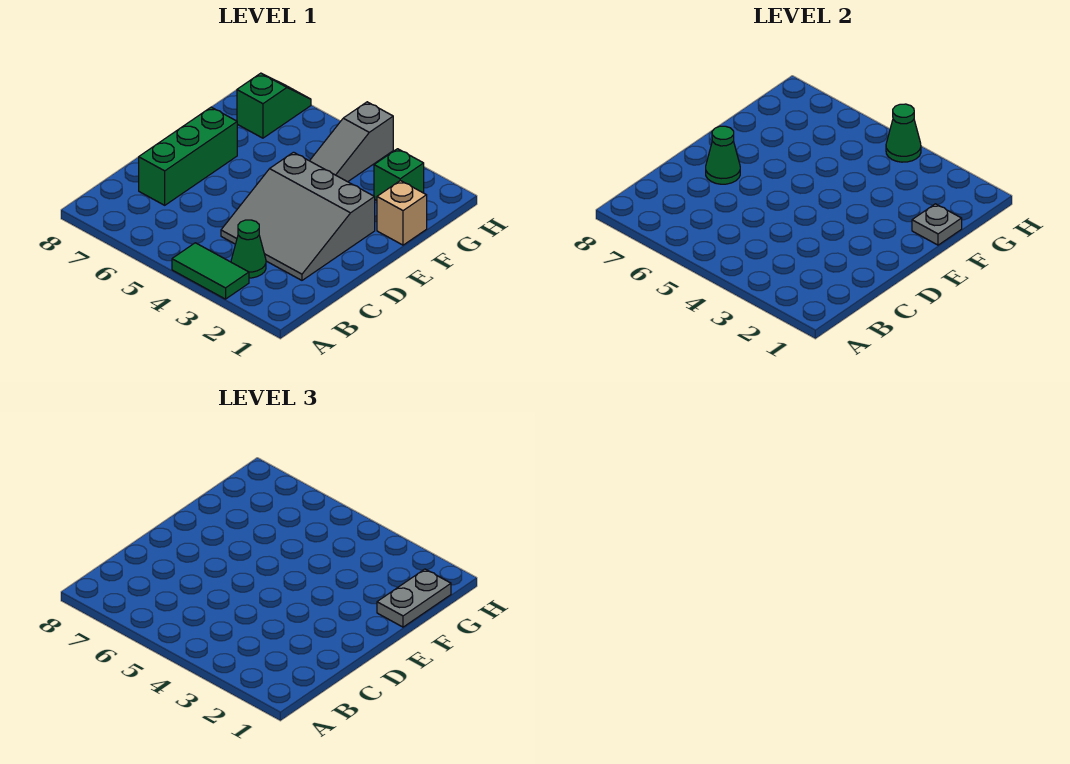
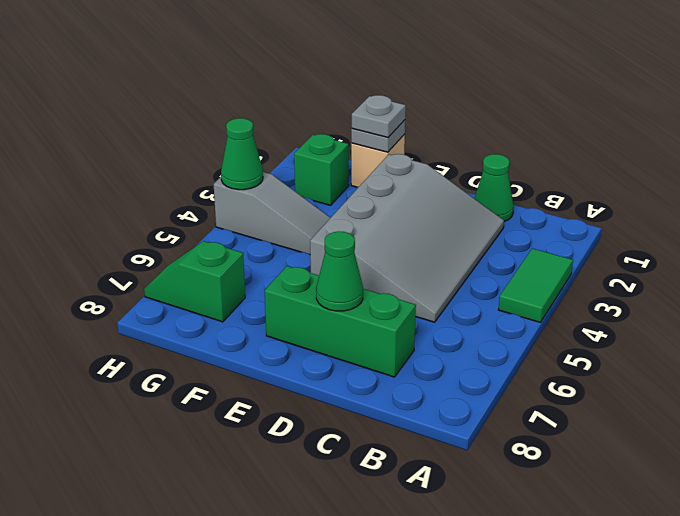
green cone B3 level 1 -> green cone C1 level 1
grey slope C2:E4 level 1 top E -> grey slope C2:E5 level 1 top E
grey plate F1:G1 level 3 -> grey plate F1 level 3

